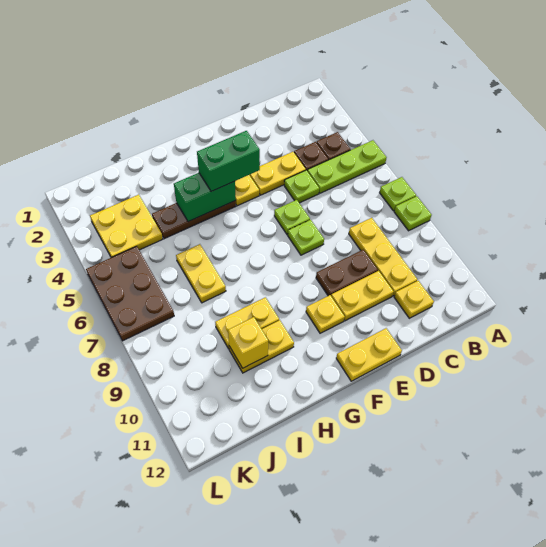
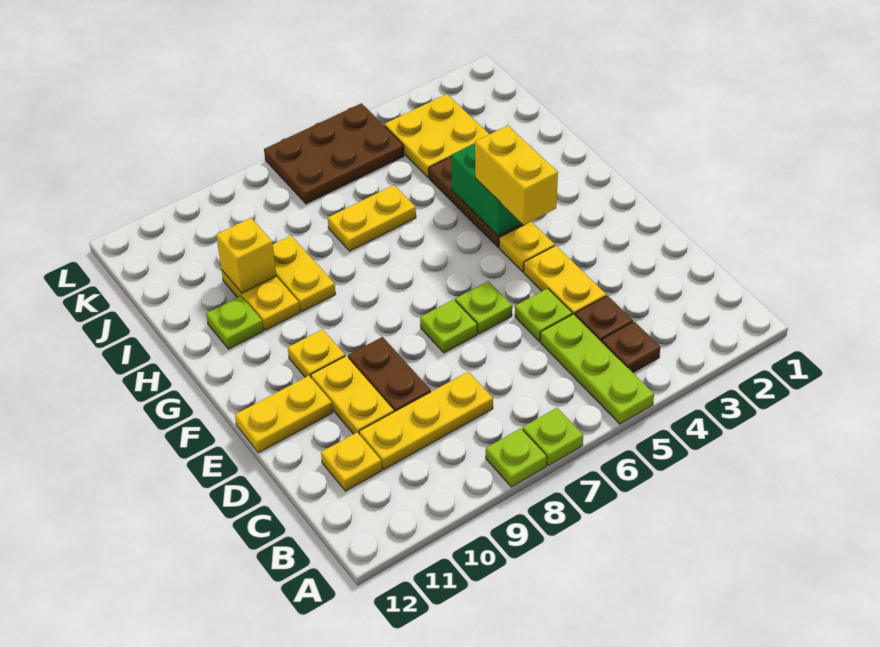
yellow plate E12:F12 level 1 -> yellow plate E11:E12 level 1
green brick F4:G4 level 3 -> yellow brick F4:G4 level 3
none -> lime plate H11 level 1

